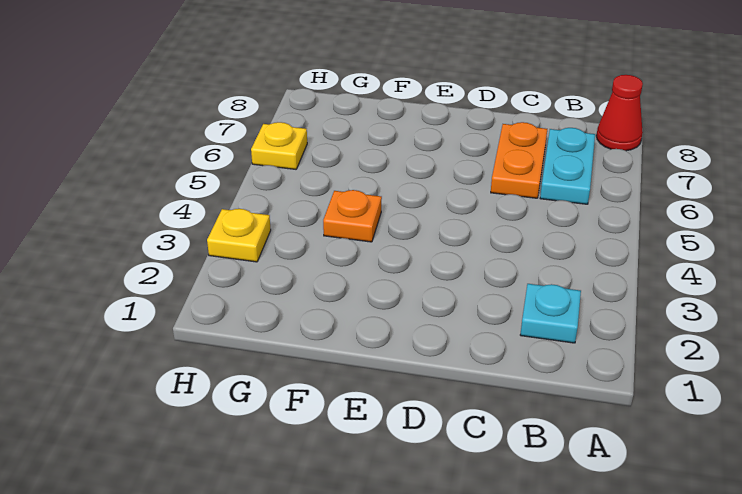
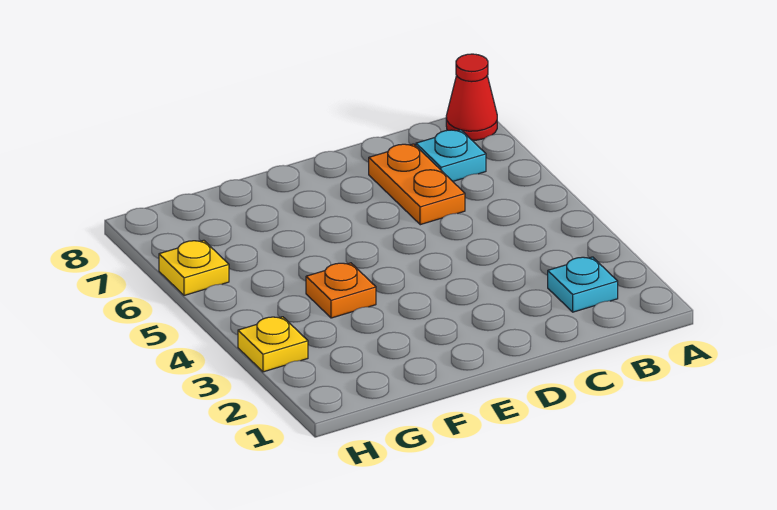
cyan plate B6:B7 level 1 -> cyan plate B7 level 1

